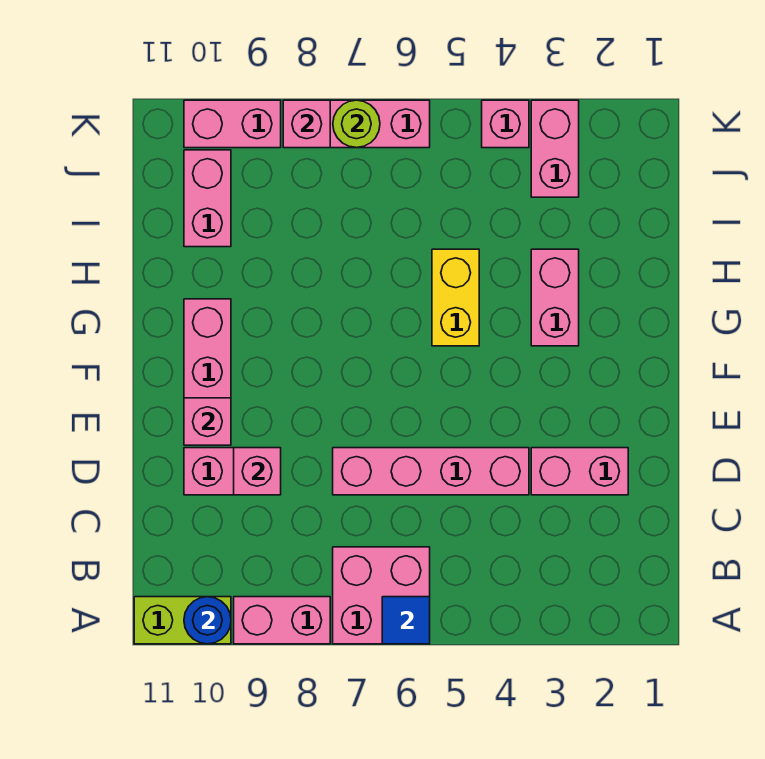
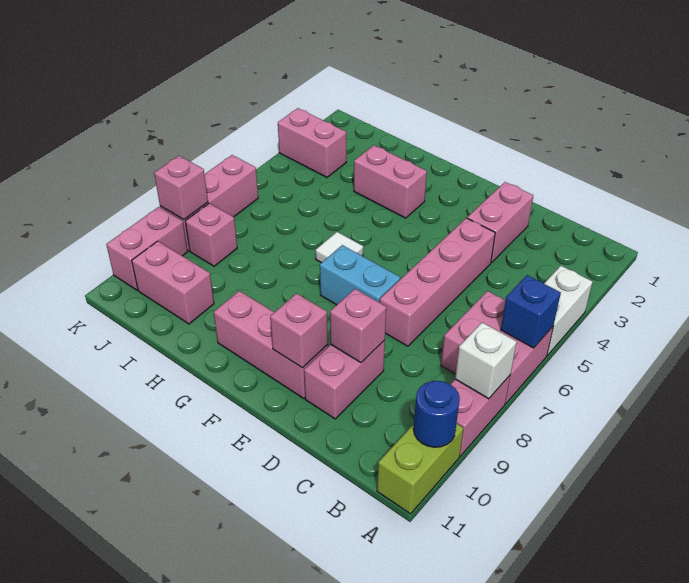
none -> white brick A4:A5 level 1
blue tile A6 level 2 -> blue brick A6 level 2
none -> white brick A8 level 2
none -> cyan brick E7:F7 level 1
yellow brick G5:H5 level 1 -> none
none -> white tile G6 level 1
pink brick K4 level 1 -> pink brick J8 level 1
lime round brick K7 level 2 -> none

